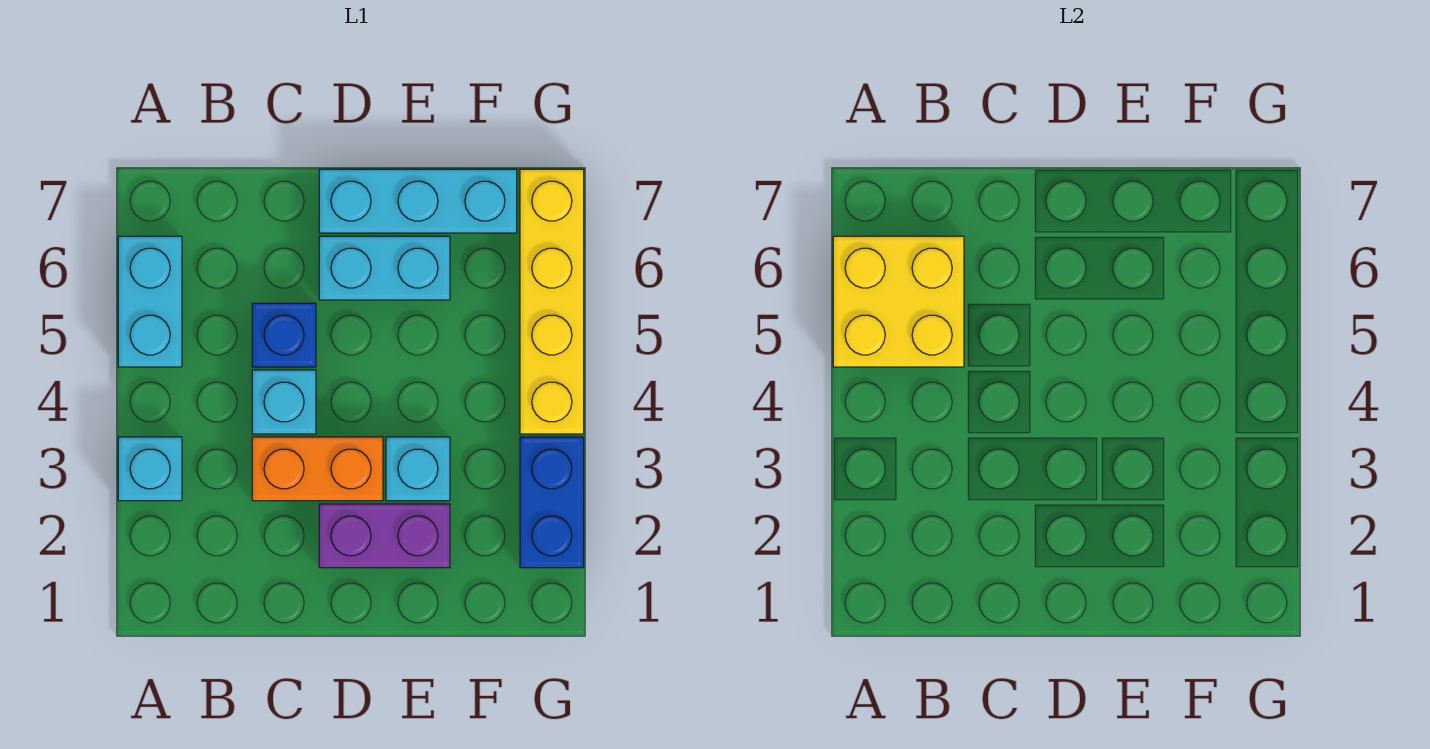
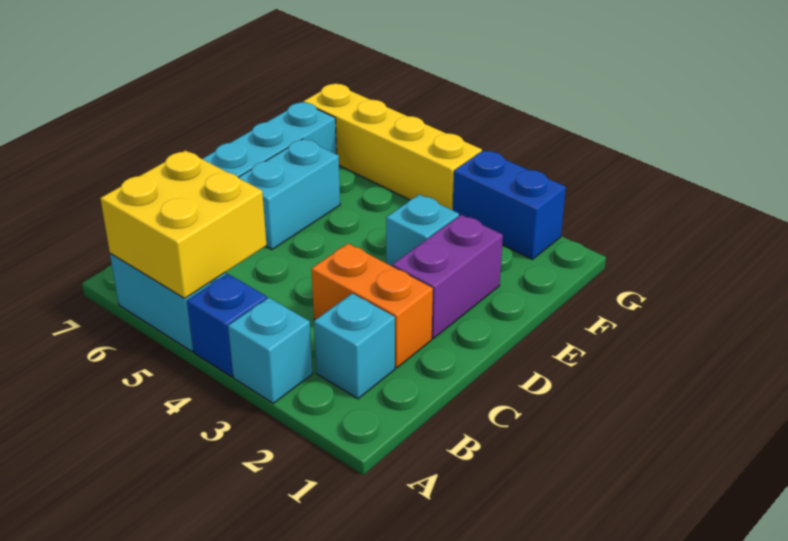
orange brick C3:D3 level 1 -> orange brick C2:C3 level 1
cyan brick C4 level 1 -> cyan brick B2 level 1
blue brick C5 level 1 -> blue brick A4 level 1

